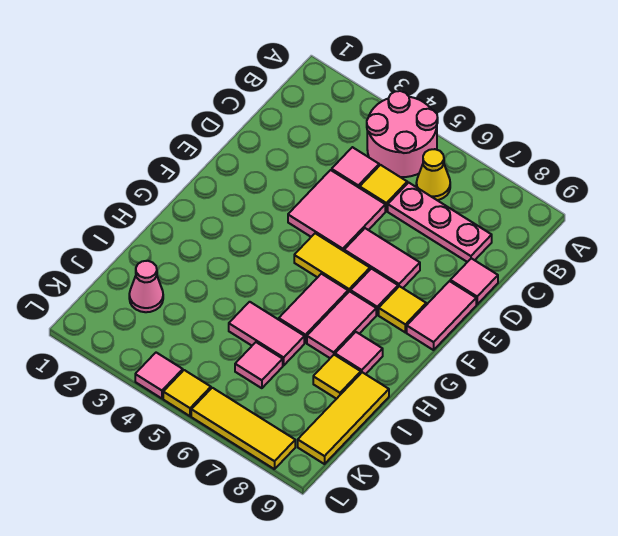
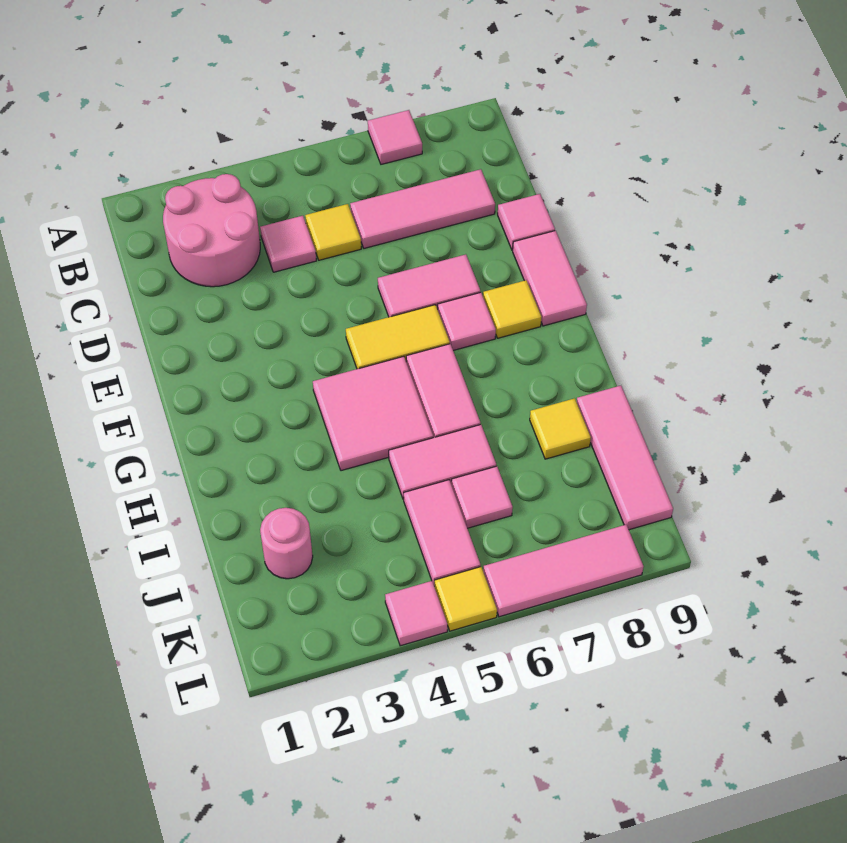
pink round brick A4:B5 level 1 -> pink round brick B2:C3 level 1
yellow cone B6 level 1 -> none
pink plate C6:C8 level 1 -> pink tile C6:C8 level 1
pink tile D4:E5 level 1 -> pink tile G4:H5 level 1
pink tile G7:H7 level 1 -> pink tile J5:K5 level 1
pink tile H8 level 1 -> pink tile A7 level 1
yellow tile I9:K9 level 1 -> pink tile I9:K9 level 1
pink cone J2 level 1 -> pink round brick J2 level 1
yellow tile L6:L8 level 1 -> pink tile L6:L8 level 1

